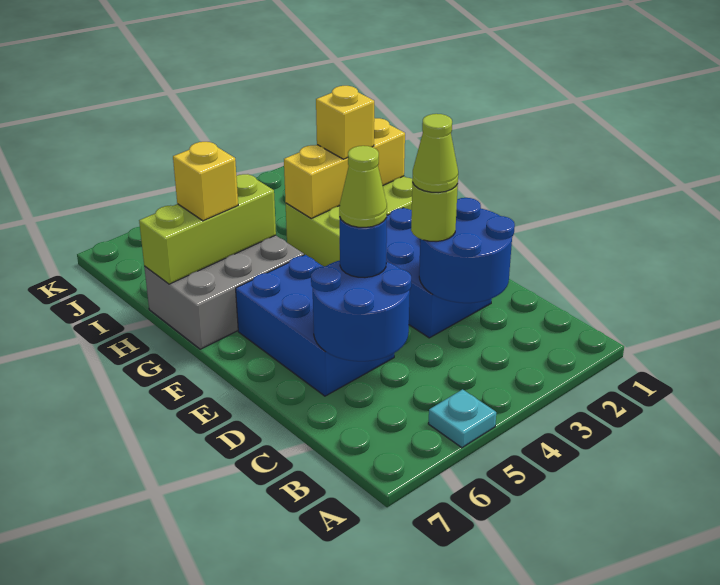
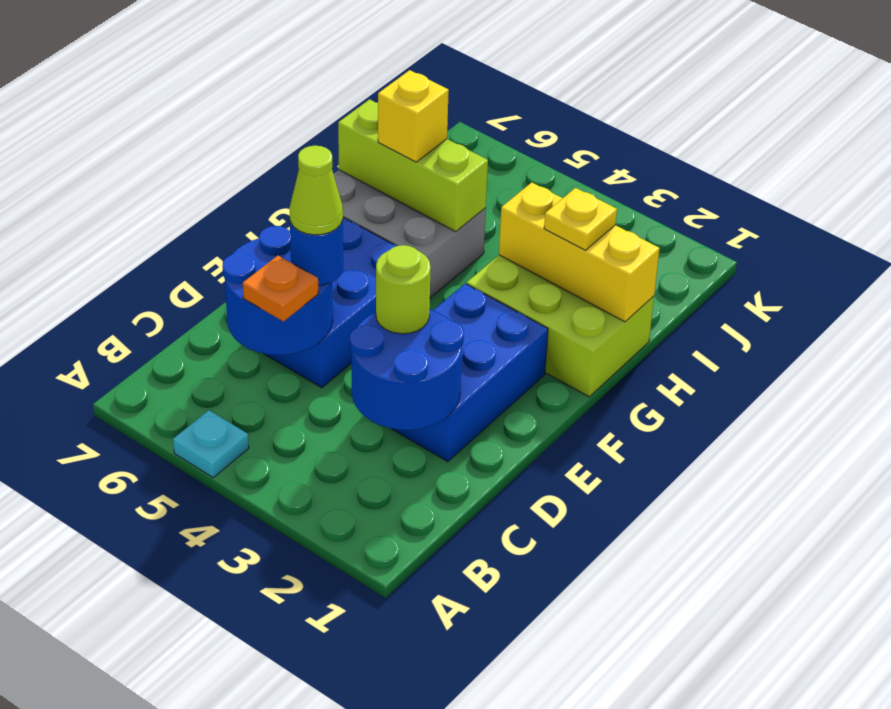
none -> orange plate C5 level 3
lime cone D3 level 4 -> none
yellow brick H2 level 3 -> yellow plate H2 level 3

